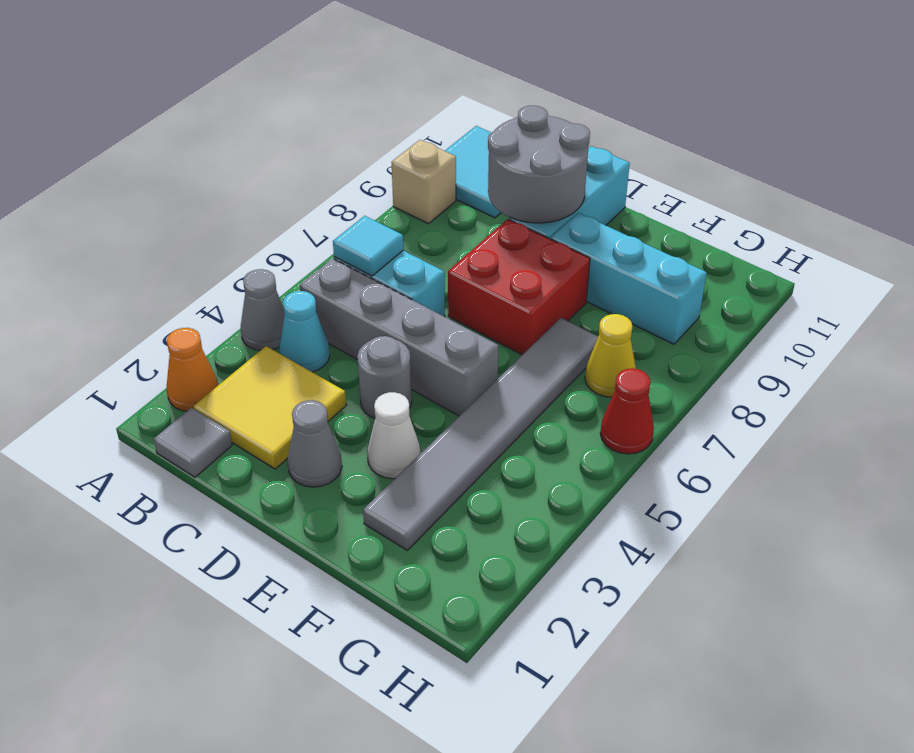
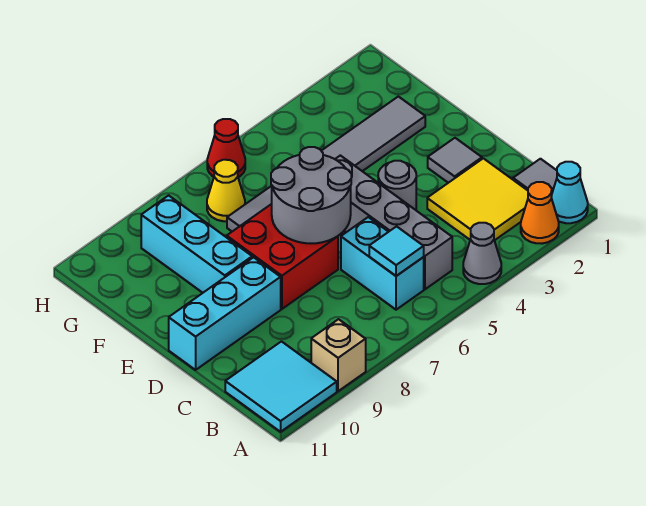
cyan cone B4 level 1 -> cyan cone A1 level 1
grey round brick C9:D10 level 2 -> grey round brick D6:E7 level 2
grey cone D2 level 1 -> grey tile D2 level 1
white cone E3 level 1 -> none

